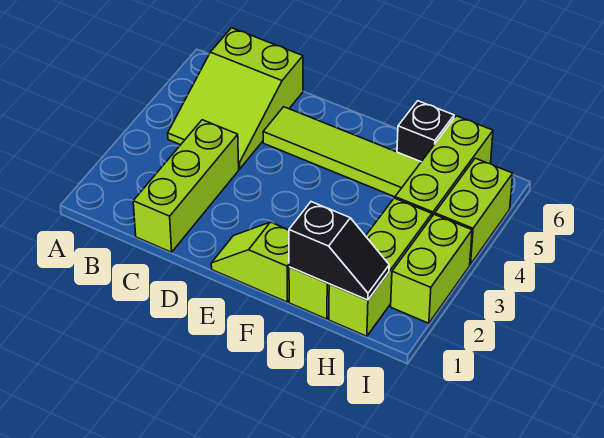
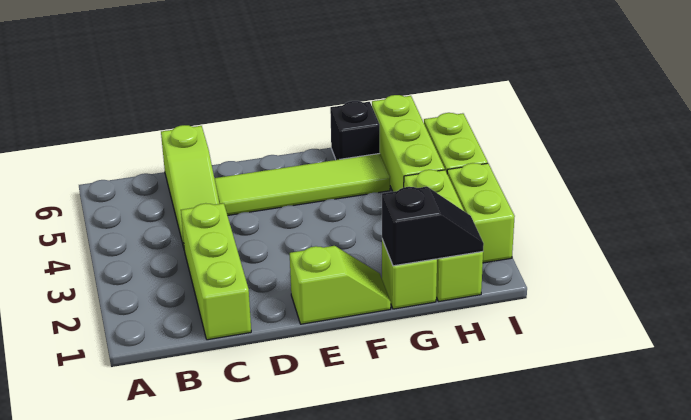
lime slope B4:C6 level 1 top 6 -> lime slope C4:C6 level 1 top 6
lime slope E1:F1 level 1 top F -> lime slope E1:F1 level 1 top E

